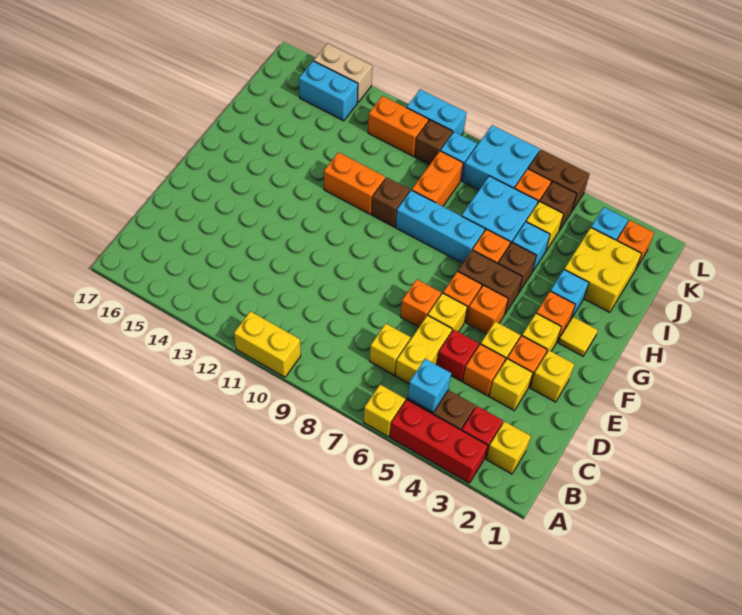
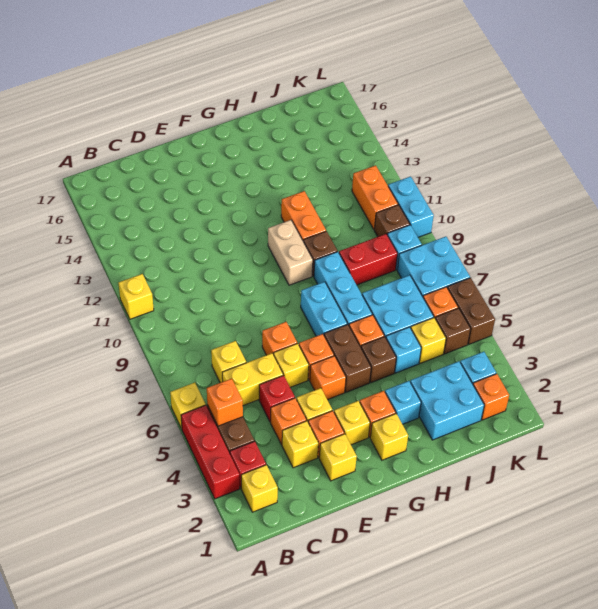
yellow brick A10:A11 level 1 -> yellow brick A11 level 1
cyan brick B5 level 2 -> orange brick B5 level 2
yellow tile G2 level 1 -> yellow brick G2 level 1
yellow brick I2:J3 level 1 -> cyan brick I2:J3 level 1
orange brick I9:J9 level 1 -> red brick I9:J9 level 1
cyan brick K14:K15 level 1 -> cyan brick G7:G8 level 1
tan brick L14:L15 level 1 -> tan brick G10:G11 level 1

